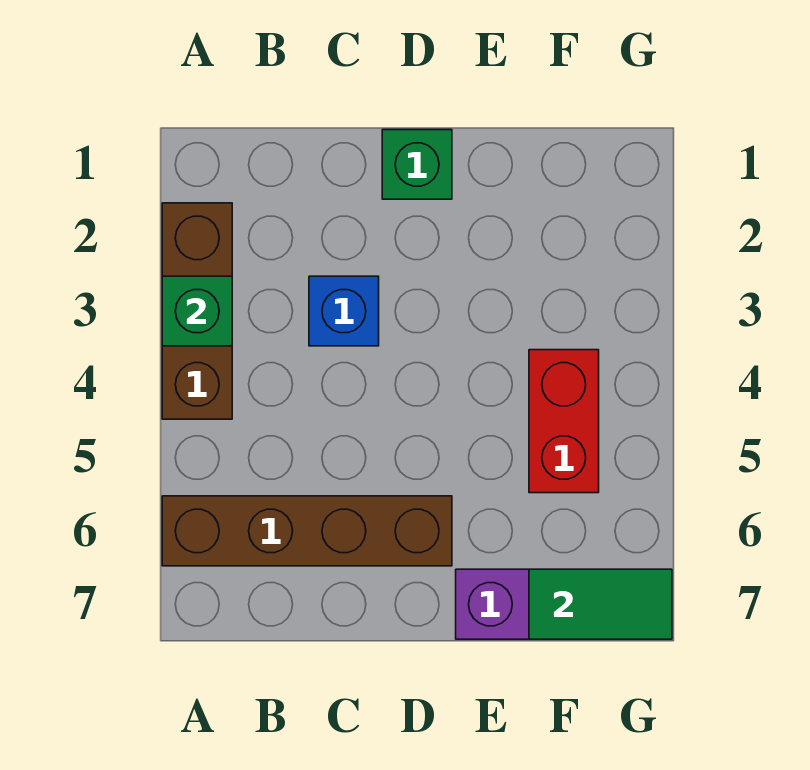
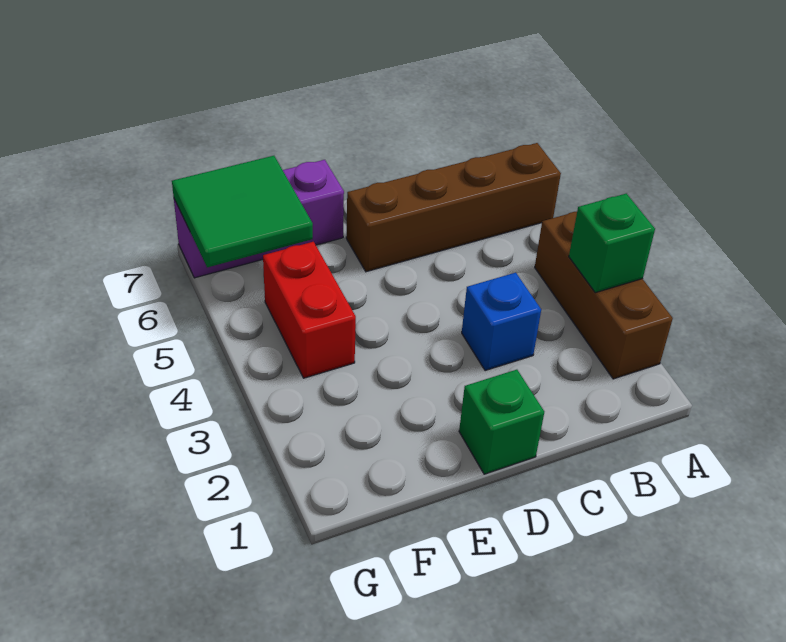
green tile F7:G7 level 2 -> green tile F6:G7 level 2

